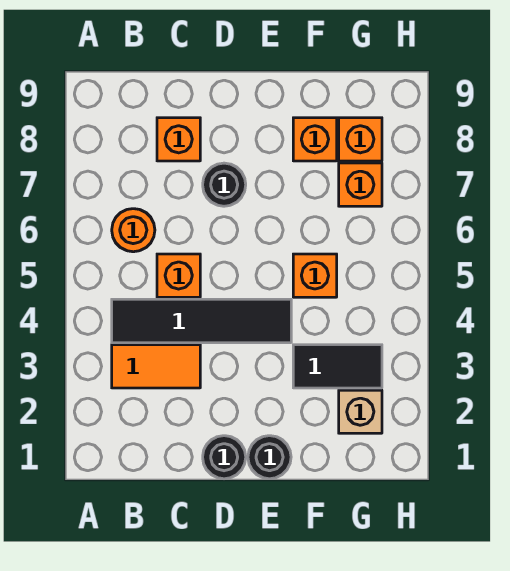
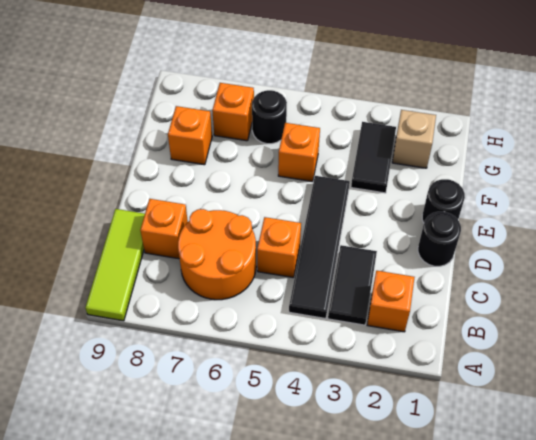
none -> lime tile A9:C9 level 1
orange tile B3:C3 level 1 -> black tile B3:C3 level 1
orange round brick B6 level 1 -> orange round brick B6:C7 level 1
black round brick D7 level 1 -> black round brick G6 level 1
orange brick G8 level 1 -> orange brick B2 level 1

